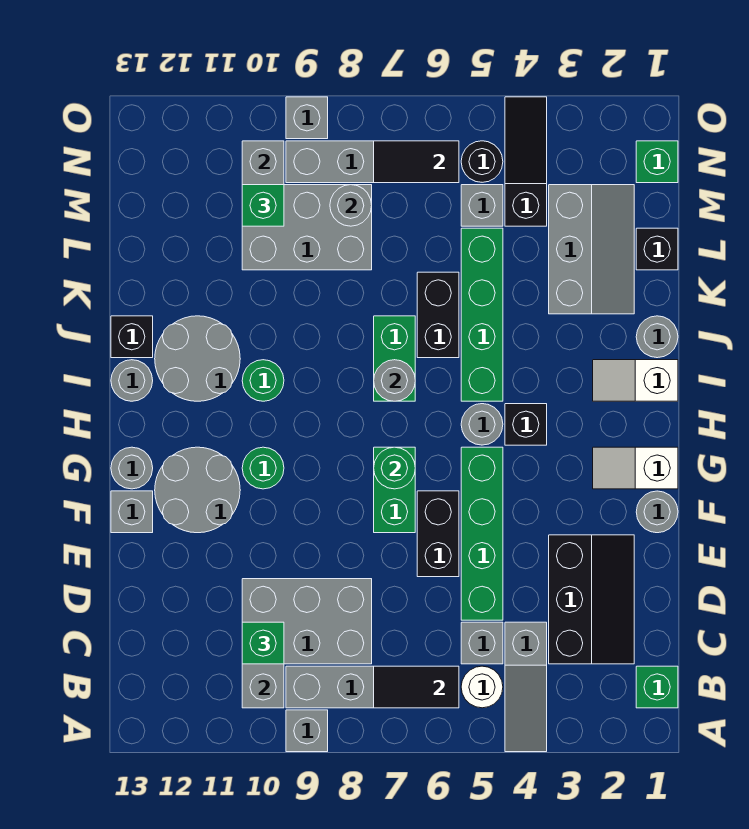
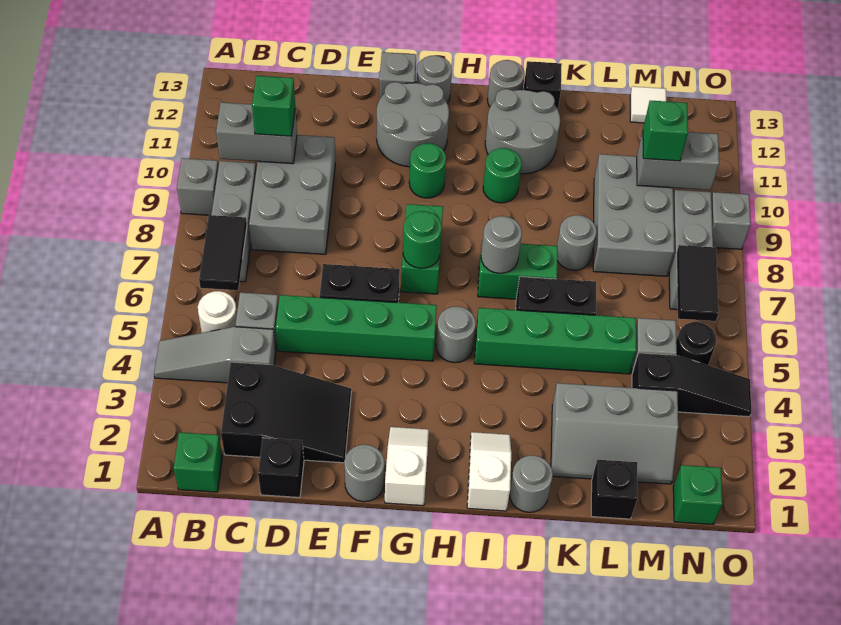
black slope C2:E3 level 1 top 3 -> black slope C2:E3 level 1 top C
green brick F7:G7 level 1 -> green brick G7:G8 level 1
black brick H4 level 1 -> black brick D1 level 1
grey round brick M8 level 2 -> grey round brick K8 level 1
none -> white tile M13 level 1

